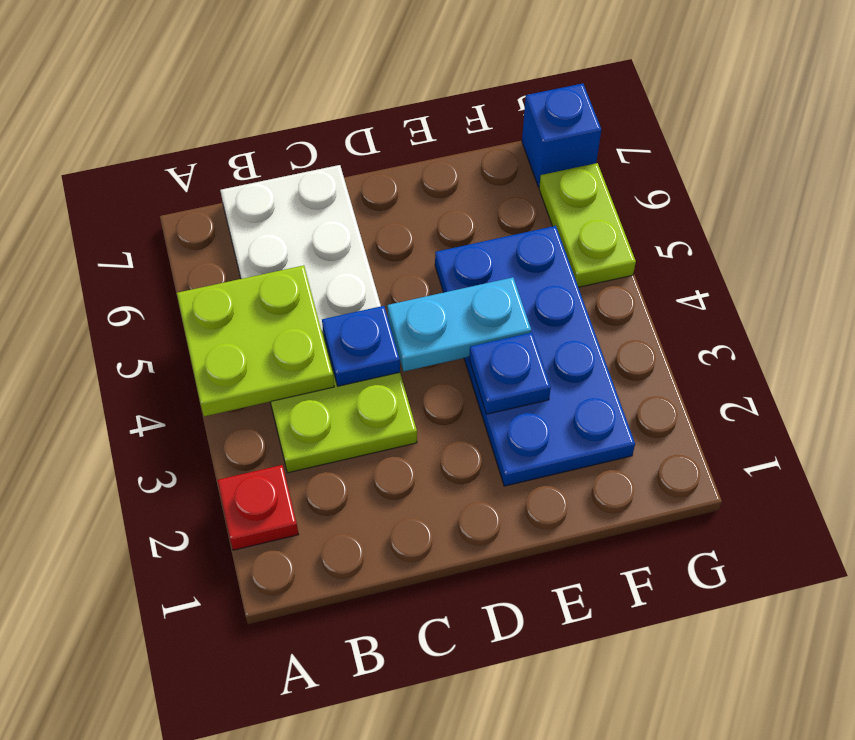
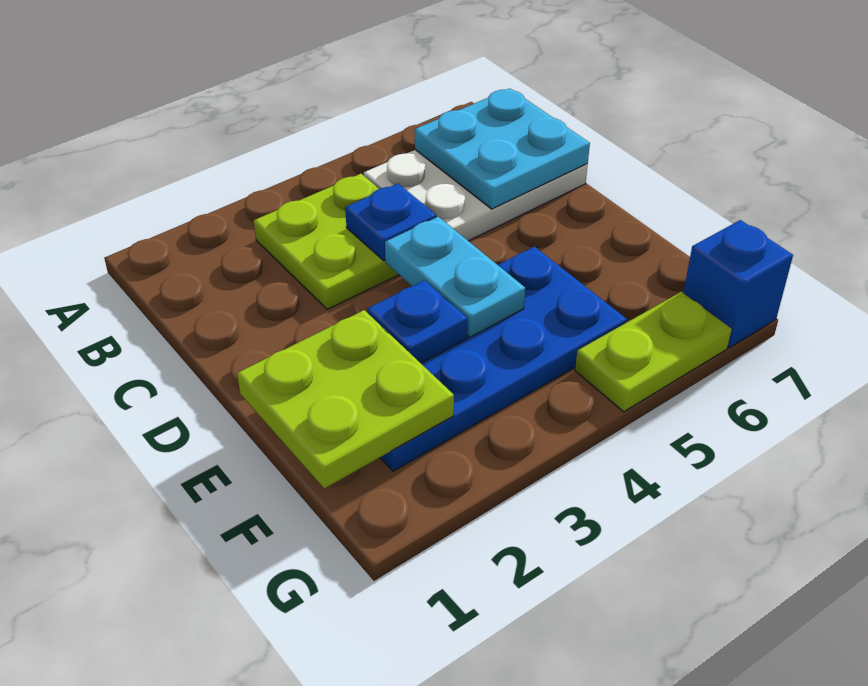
red plate A2 level 1 -> none
lime plate A4:B5 level 2 -> lime plate E1:F2 level 2
none -> cyan plate B6:C7 level 2

